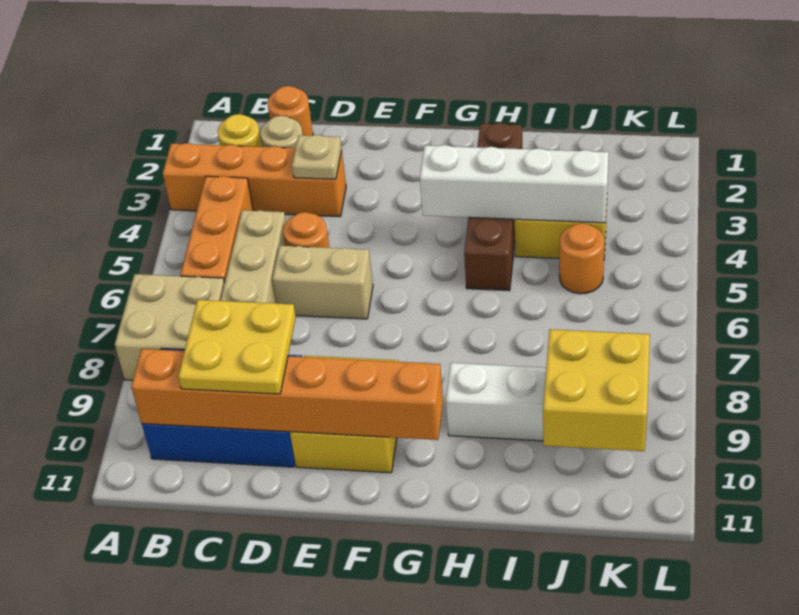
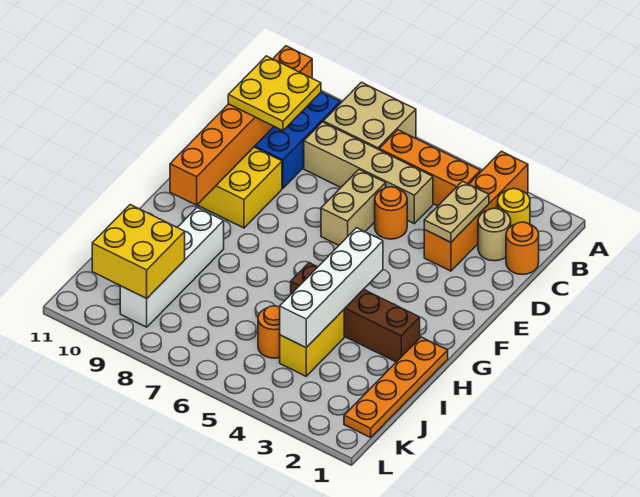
tan plate D3 level 2 -> tan plate C3:D3 level 2
none -> orange plate H1:K1 level 1

